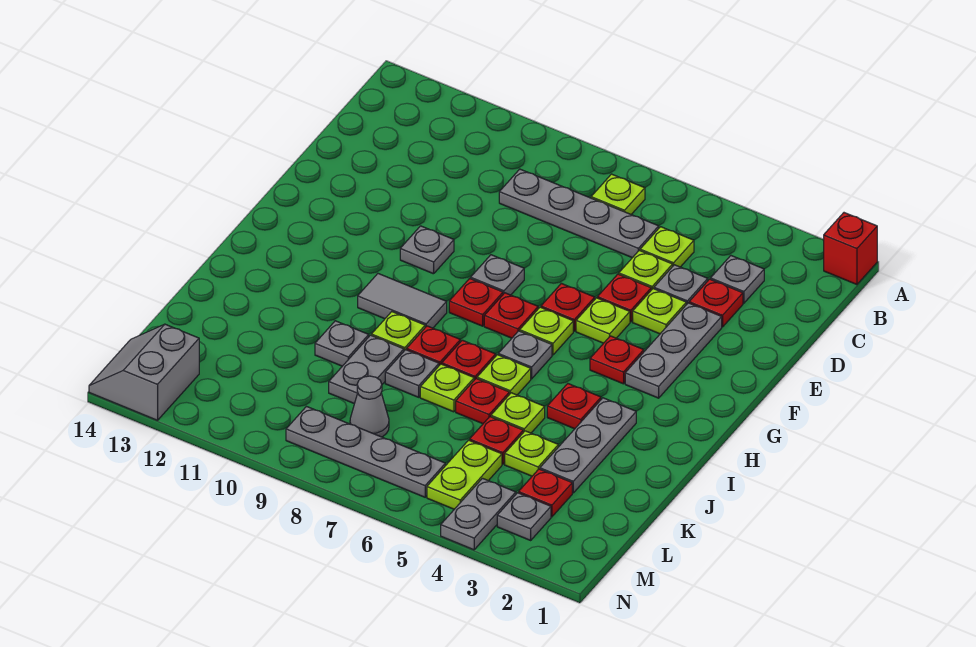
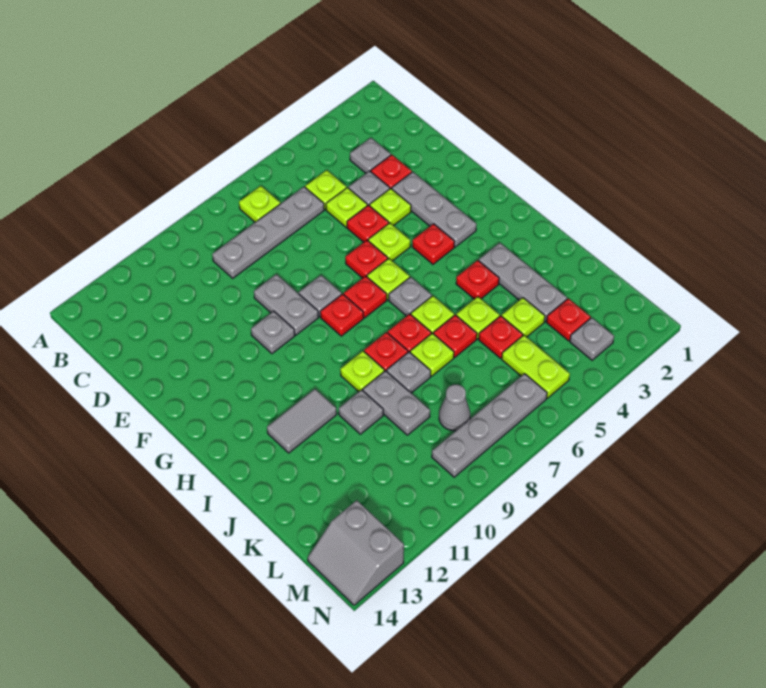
red brick A1 level 1 -> none
grey tile H9:H10 level 1 -> grey tile I11:I12 level 1
grey plate M4:N4 level 1 -> grey plate E9:F9 level 1

